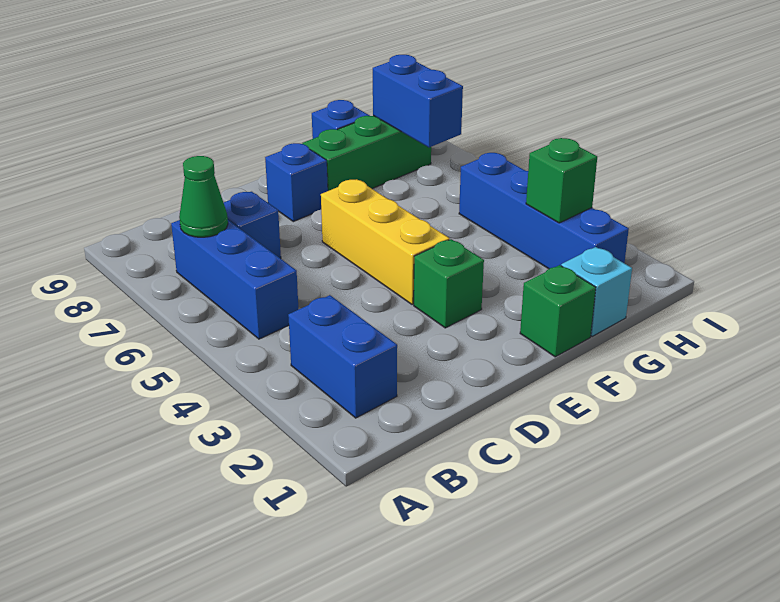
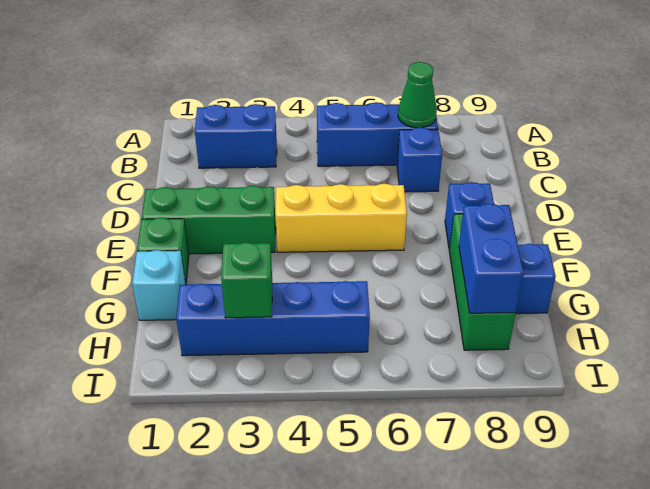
green brick E3 level 1 -> green brick E1:E3 level 1
blue brick H7:H8 level 2 -> blue brick G8:H8 level 2

